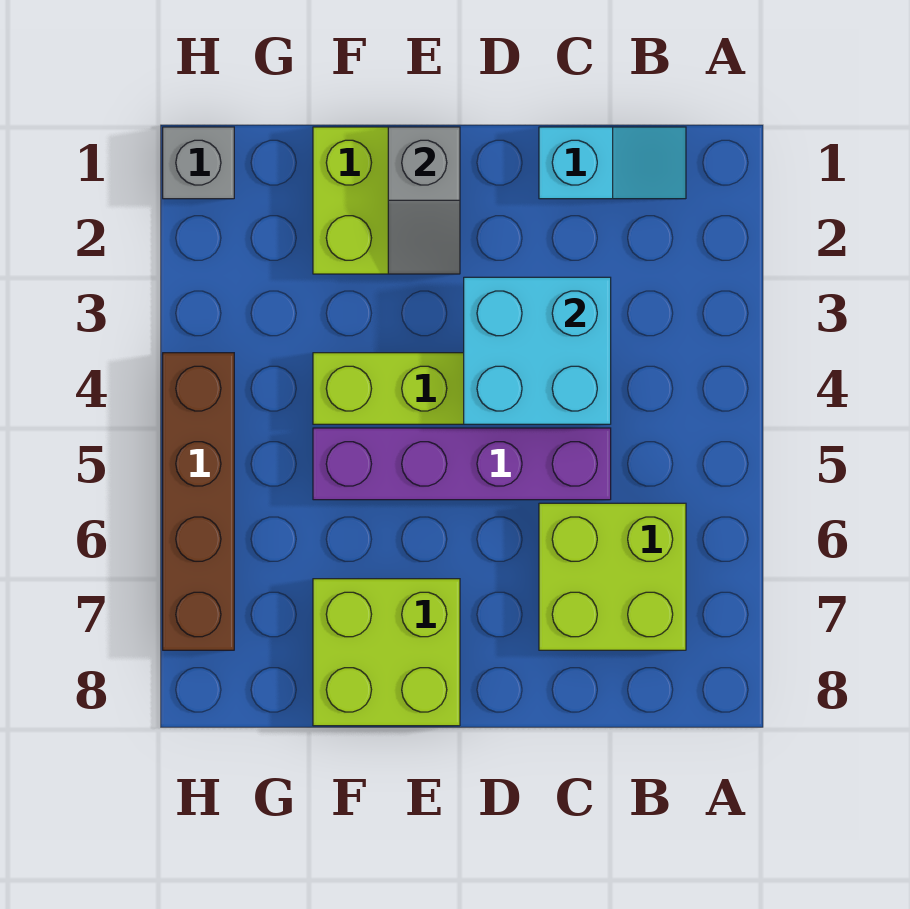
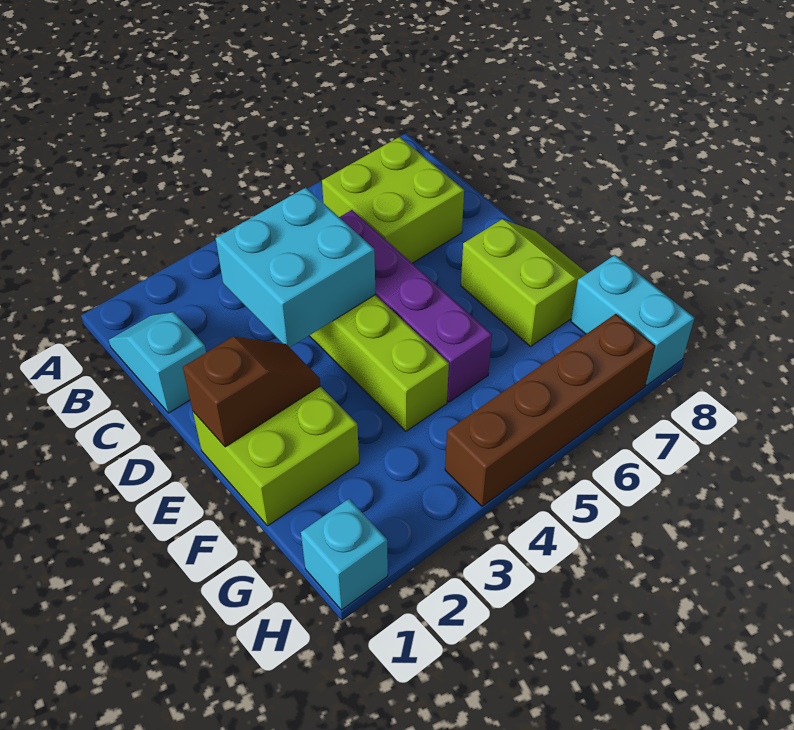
grey slope E1:E2 level 2 top 1 -> brown slope E1:E2 level 2 top 1
lime brick E7:F8 level 1 -> lime slope E7:F8 level 1 top 7
none -> cyan brick G8:H8 level 1
grey brick H1 level 1 -> cyan brick H1 level 1

